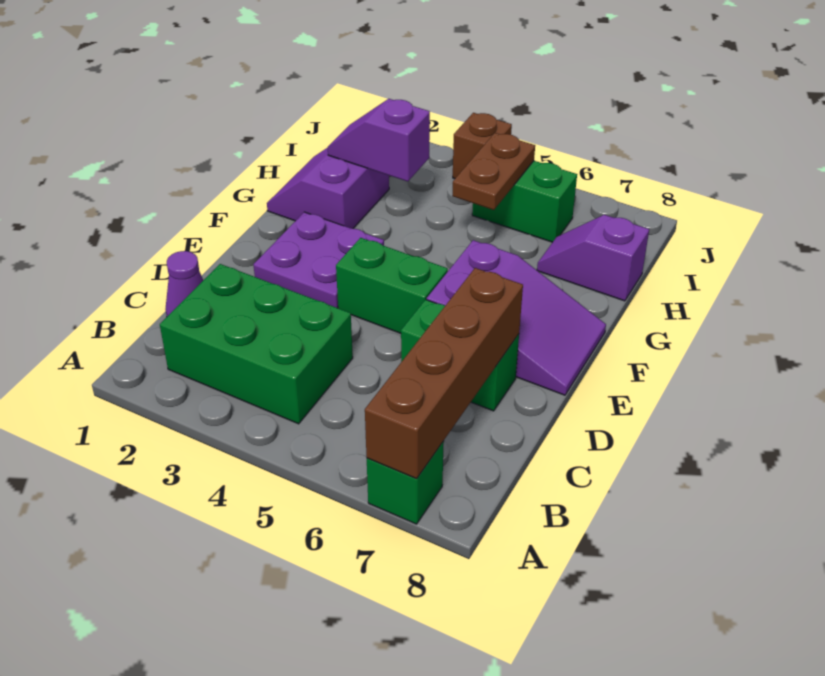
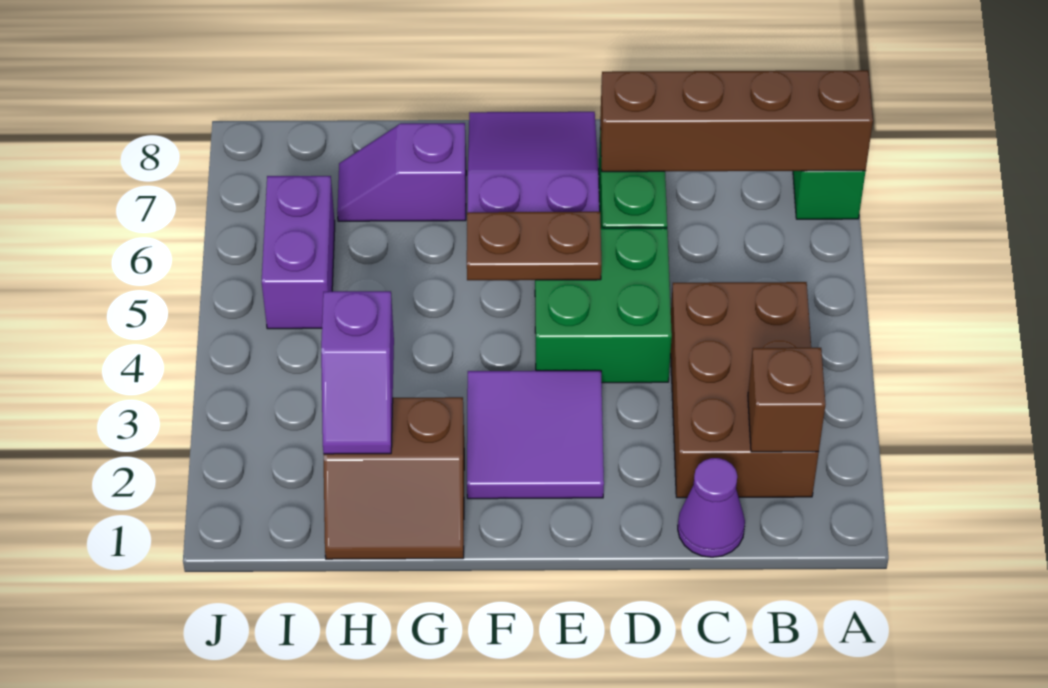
green brick B2:C4 level 1 -> brown brick B2:C4 level 1
purple plate E2:F3 level 1 -> purple tile E2:F3 level 1
green brick E4:E5 level 1 -> green brick D4:E5 level 1
purple slope G1:H2 level 1 top 2 -> brown slope G1:H2 level 1 top 2
brown plate H5:I5 level 2 -> brown plate E5:F5 level 2
purple slope H7:H8 level 1 top 8 -> purple slope G7:H7 level 1 top G
green brick I5:I6 level 1 -> purple brick I5:I6 level 1
brown brick J4 level 1 -> brown brick B2 level 2

